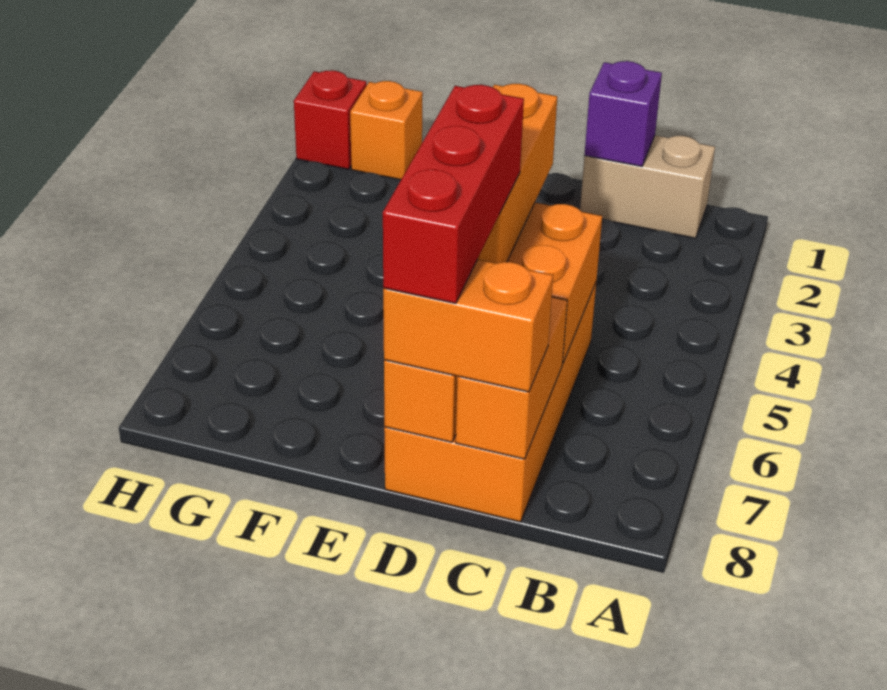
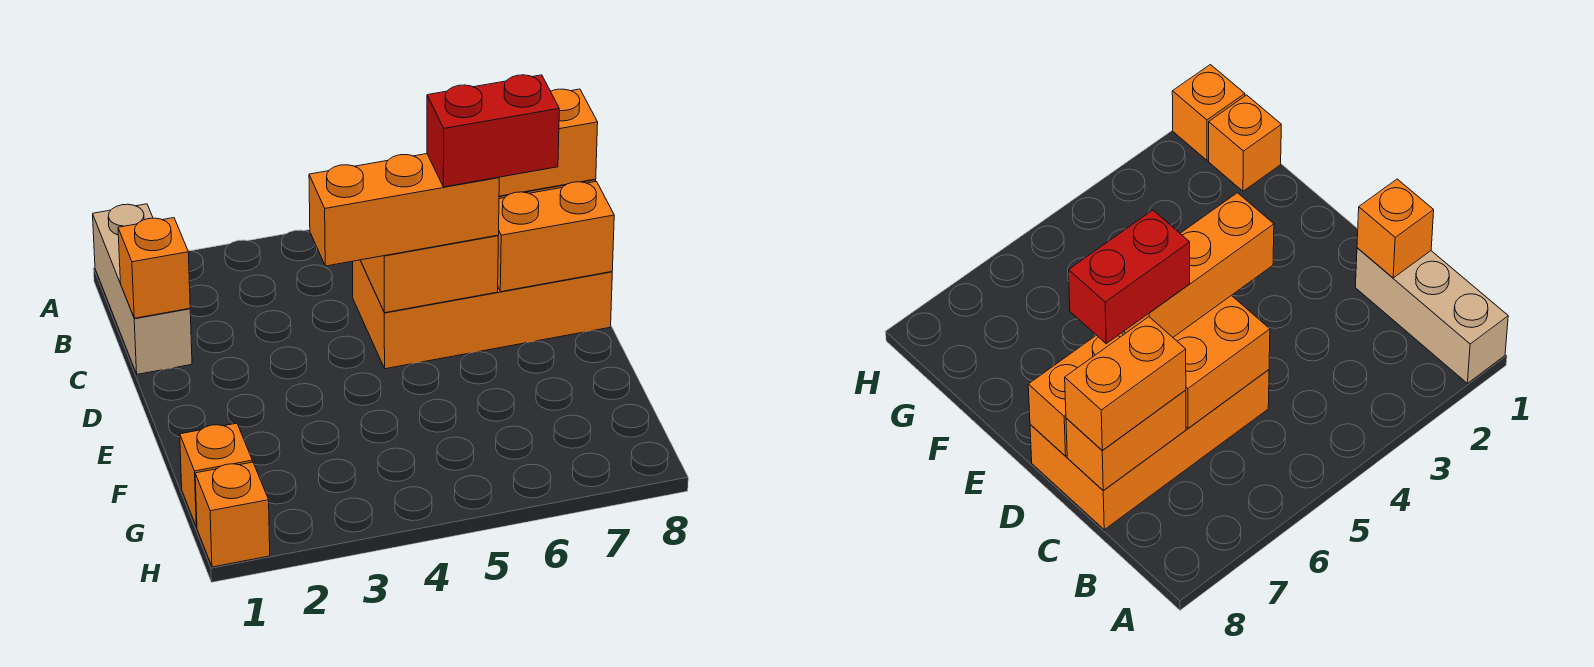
tan brick B1:C1 level 1 -> tan brick A1:C1 level 1
purple brick C1 level 2 -> orange brick C1 level 2
orange brick C8:D8 level 3 -> orange brick C7:C8 level 3
red brick D6:D8 level 4 -> red brick D6:D7 level 4
red brick H1 level 1 -> orange brick H1 level 1

